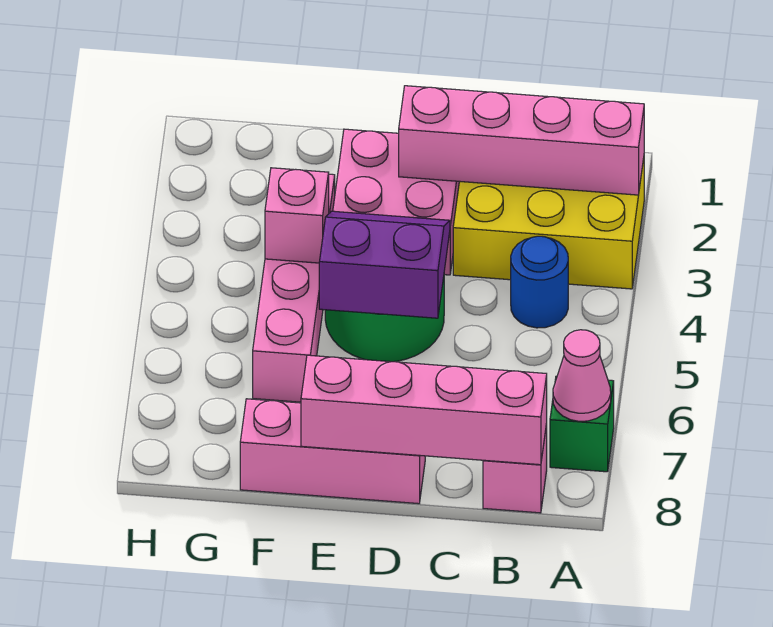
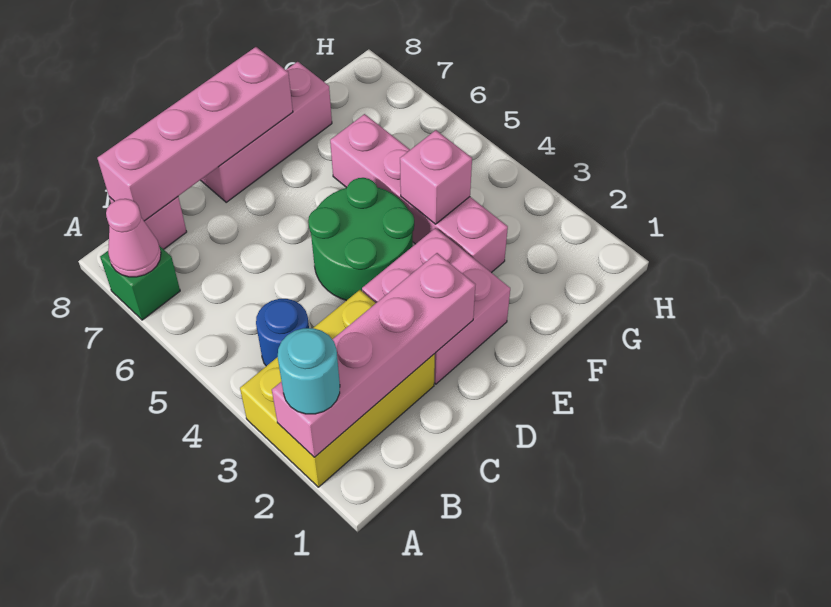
none -> cyan round brick A2 level 3
purple slope D4:E5 level 2 top 5 -> none

